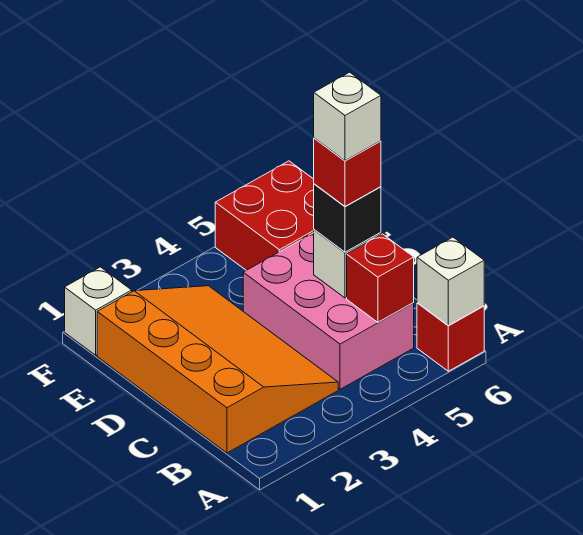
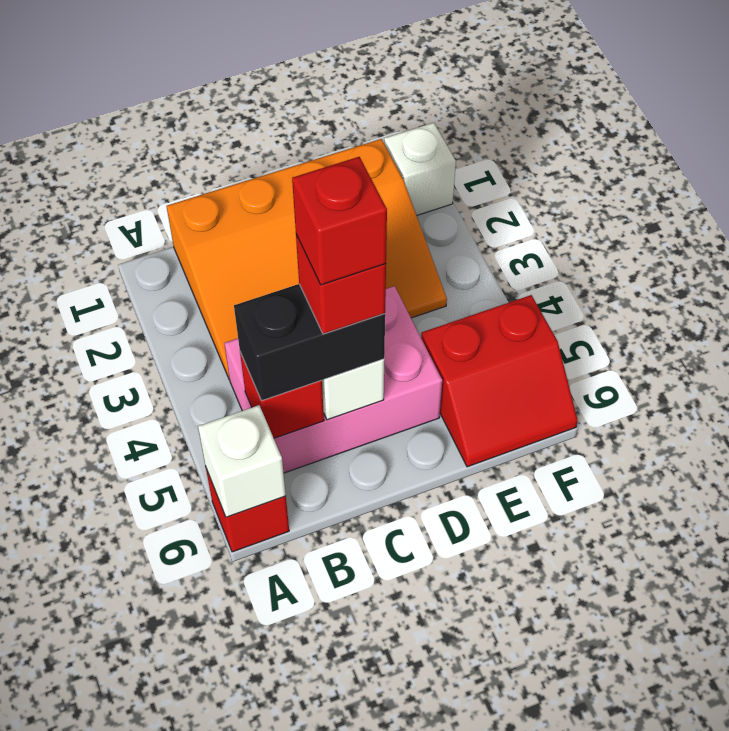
black brick C5 level 3 -> black brick B5:C5 level 3
white brick C5 level 5 -> red brick C5 level 5
red brick E5:F6 level 1 -> red slope E5:F6 level 1 top 5

